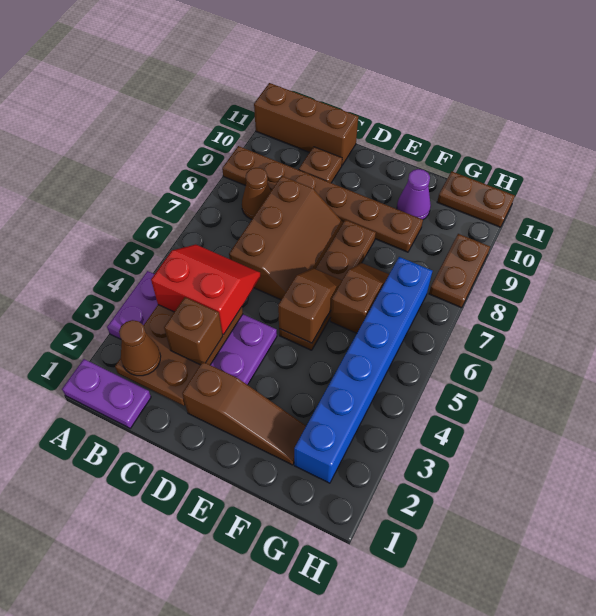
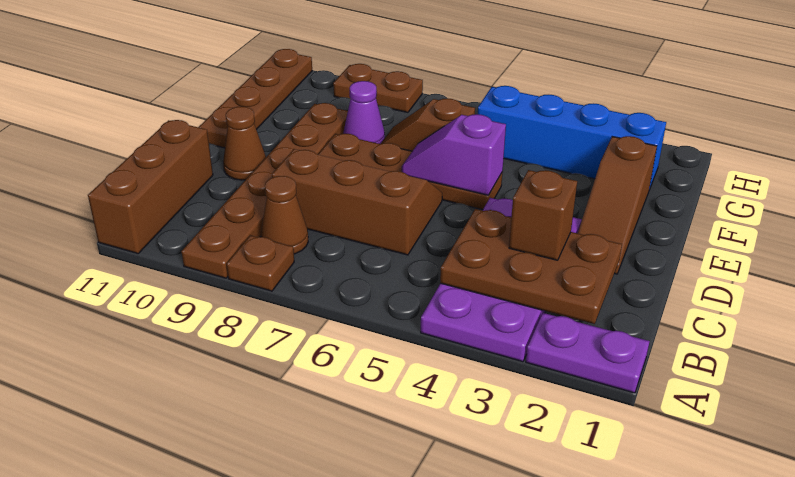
purple plate A1:B1 level 1 -> purple plate A1:A2 level 1
brown cone B2 level 3 -> brown cone D10 level 1
red slope B4:C5 level 3 top 4 -> none
brown plate C10 level 1 -> brown plate A8 level 1
brown slope D2:F2 level 1 top D -> brown slope D2:F2 level 1 top F
brown slope E5:E6 level 2 top 5 -> purple slope E5:E6 level 2 top 5
purple cone F10 level 1 -> purple cone F8 level 1
blue brick G2:G7 level 1 -> blue brick G2:G5 level 1
brown plate G11:H11 level 1 -> brown plate E11:H11 level 1

